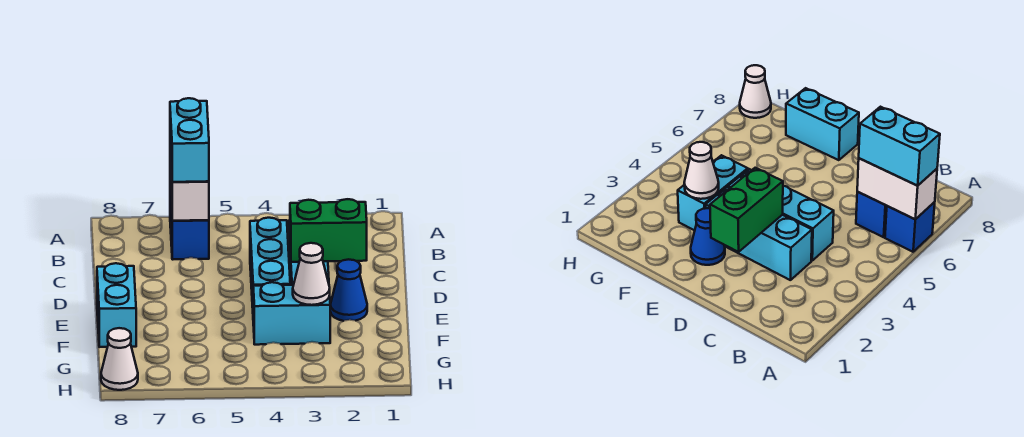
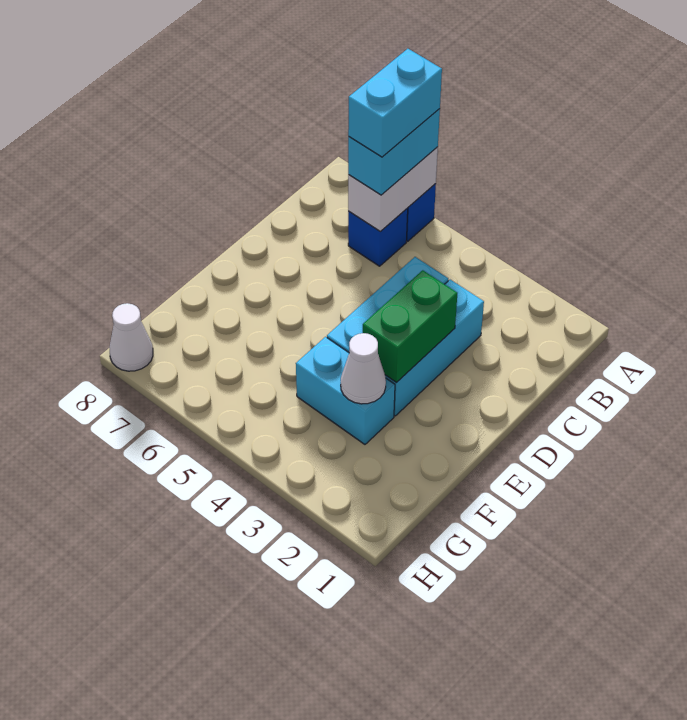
green brick D2:D3 level 2 -> green brick D3:E3 level 2
blue cone E2 level 1 -> none
cyan brick E8:F8 level 1 -> cyan brick A6:B6 level 4

